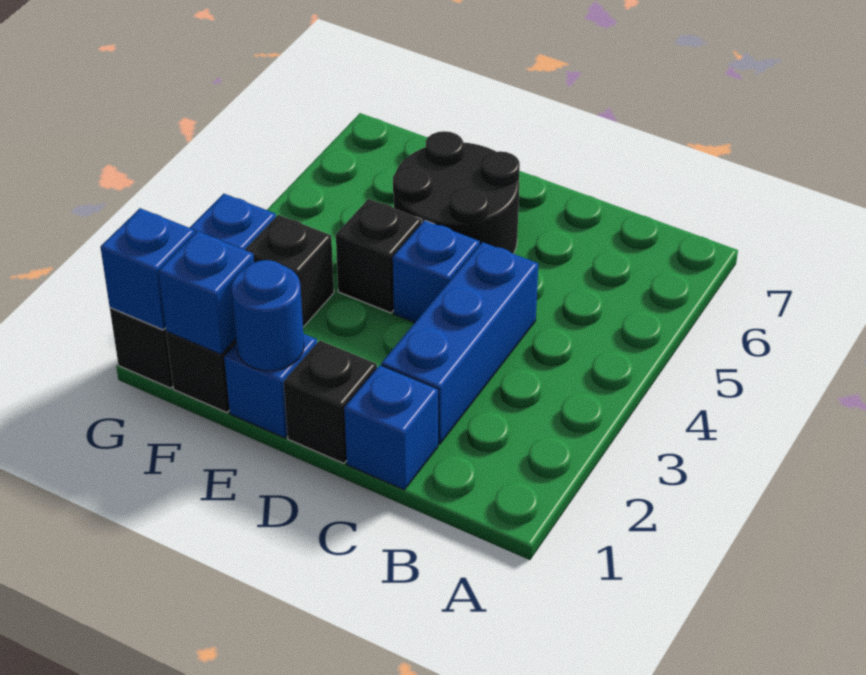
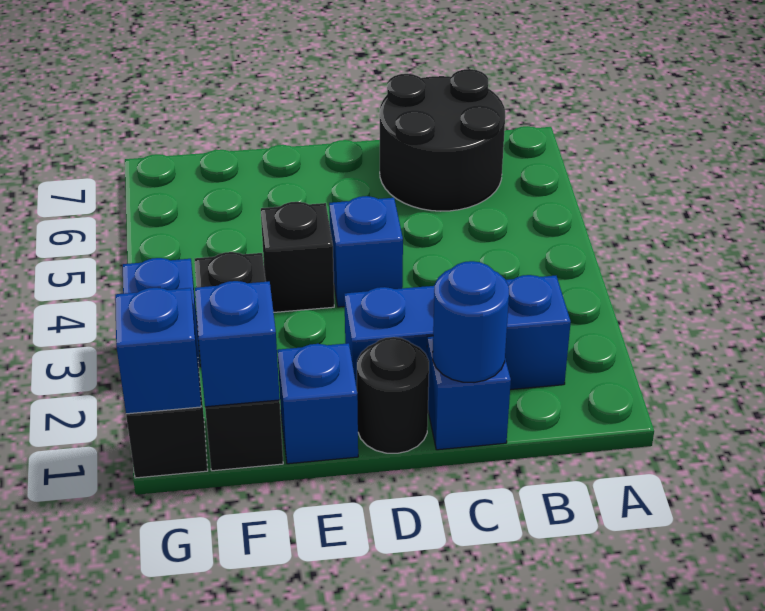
blue brick C2:C4 level 1 -> blue brick B2:D2 level 1
black brick D1 level 1 -> black round brick D1 level 1
black round brick D5:E6 level 1 -> black round brick B6:C7 level 1
blue round brick E1 level 2 -> blue round brick C1 level 2

